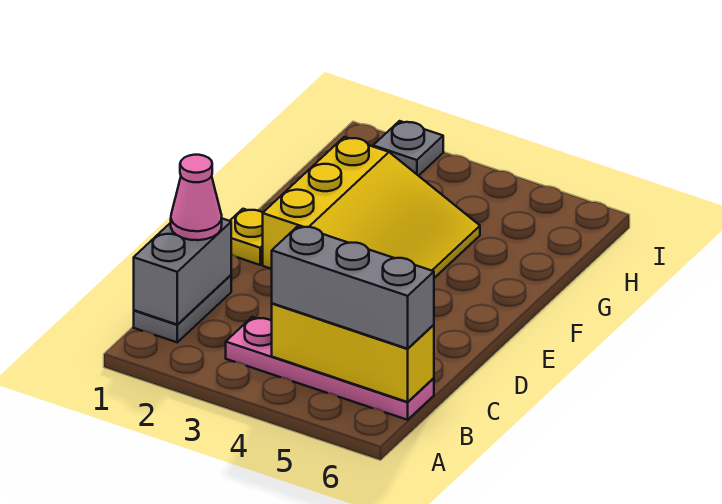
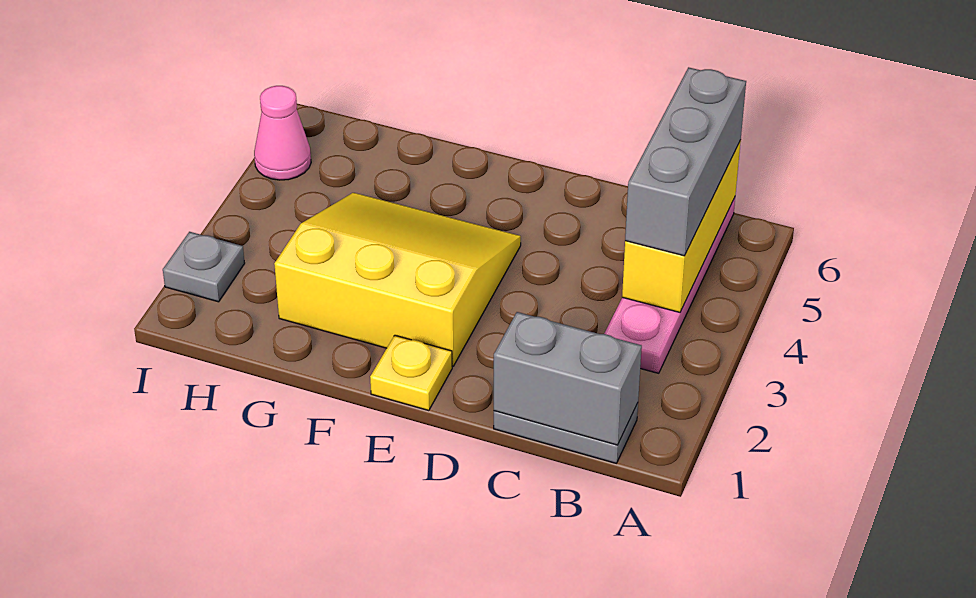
pink cone C1 level 3 -> pink cone I5 level 1

